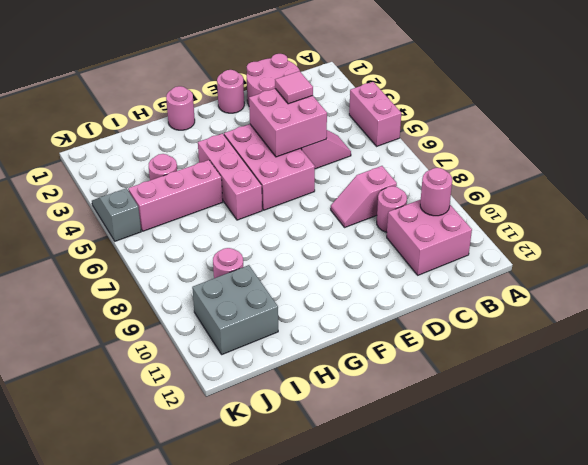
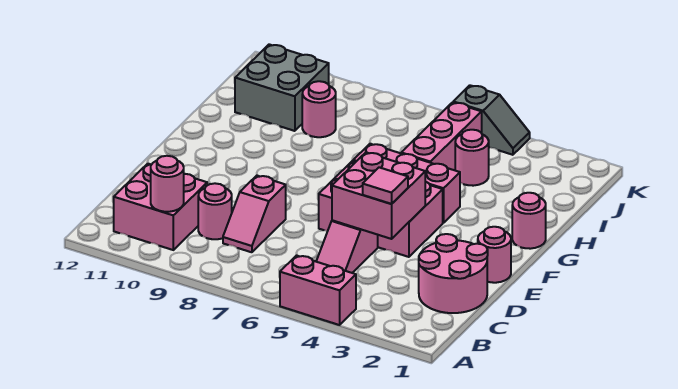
pink slope C8:D8 level 1 top C -> pink slope C8:D8 level 1 top D

